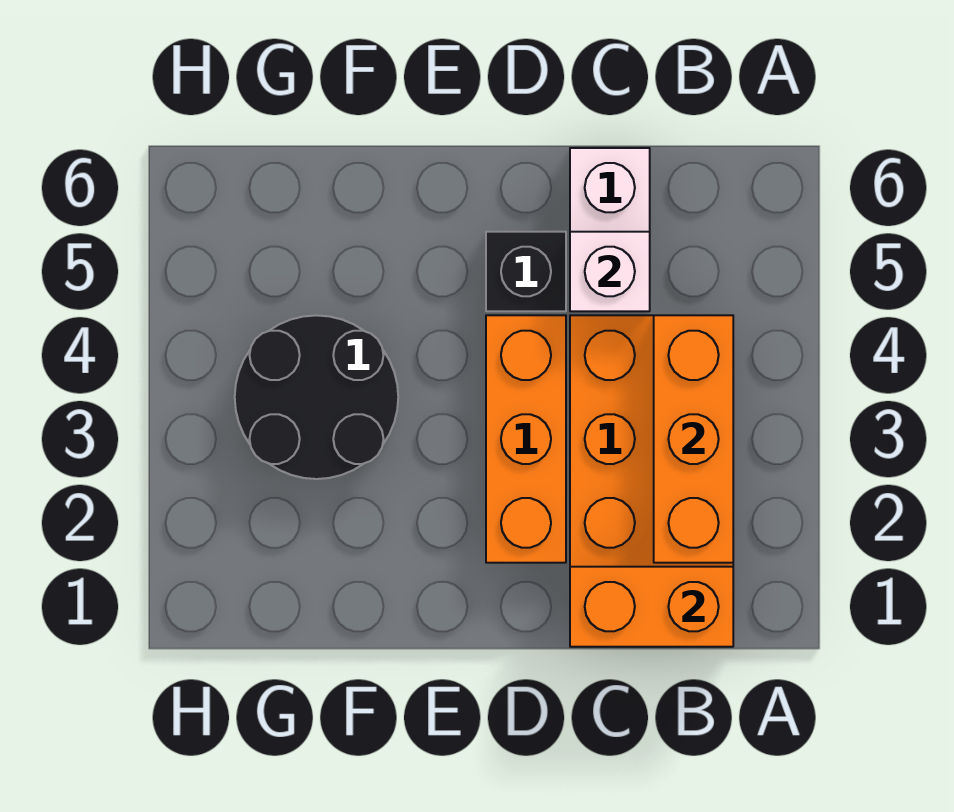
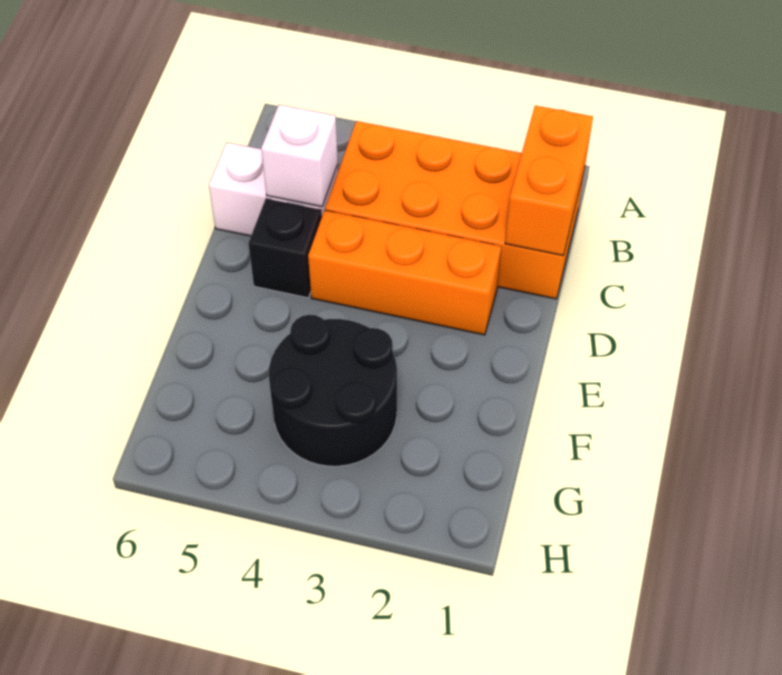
orange brick B2:B4 level 2 -> none

